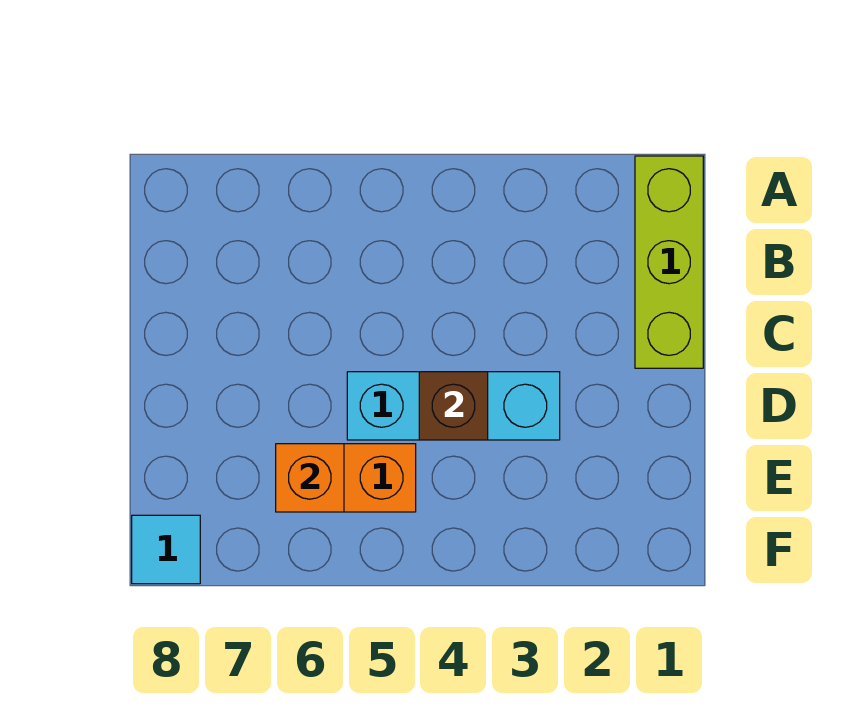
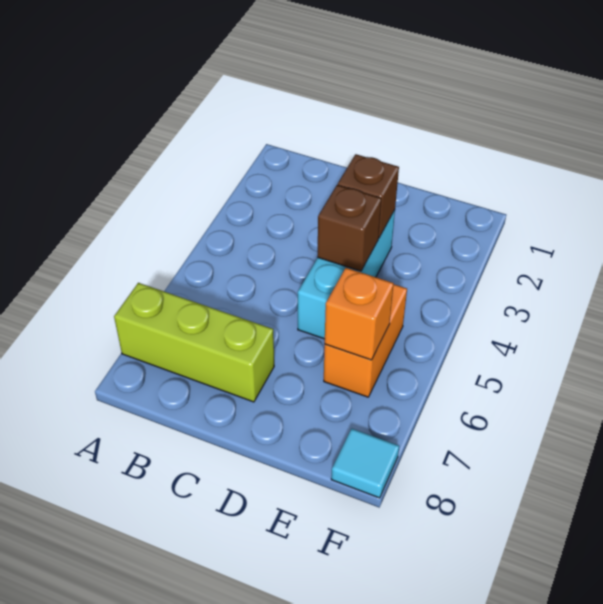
lime brick A1:C1 level 1 -> lime brick A7:C7 level 1
none -> brown brick D3 level 2

